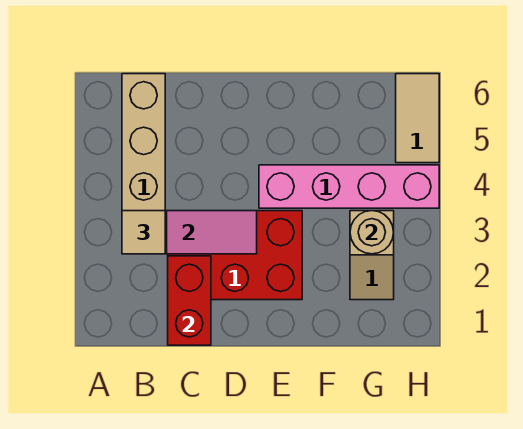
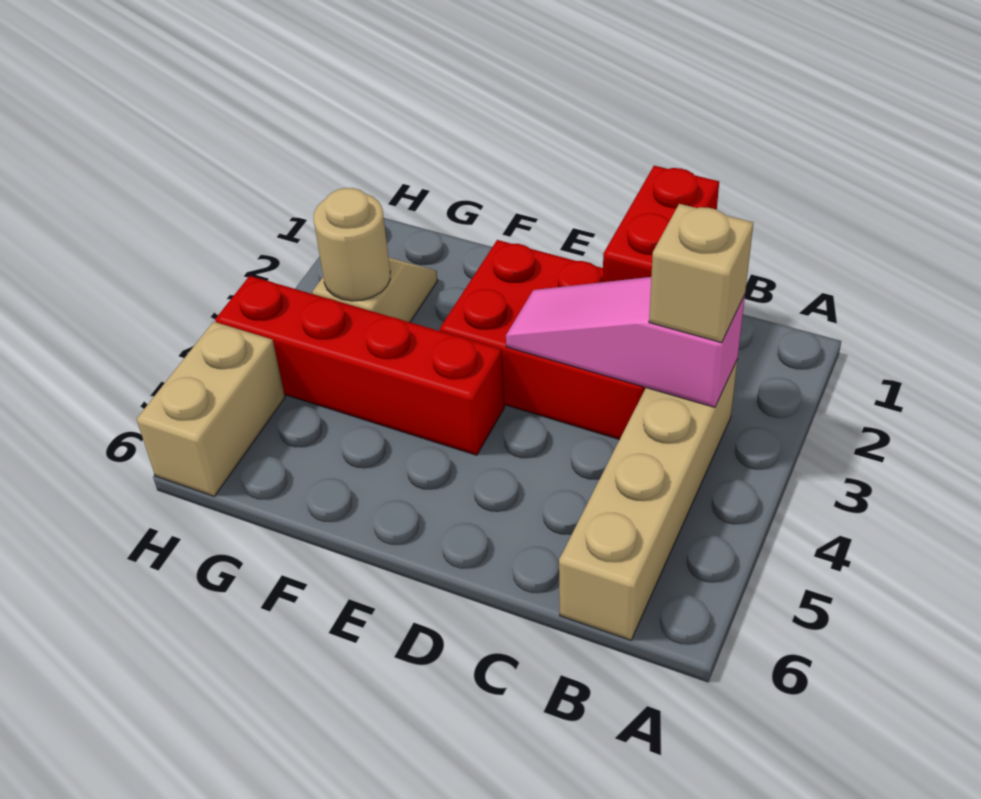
tan tile B3 level 3 -> tan brick B3 level 3
pink brick E4:H4 level 1 -> red brick E4:H4 level 1
tan tile H5:H6 level 1 -> tan brick H5:H6 level 1

